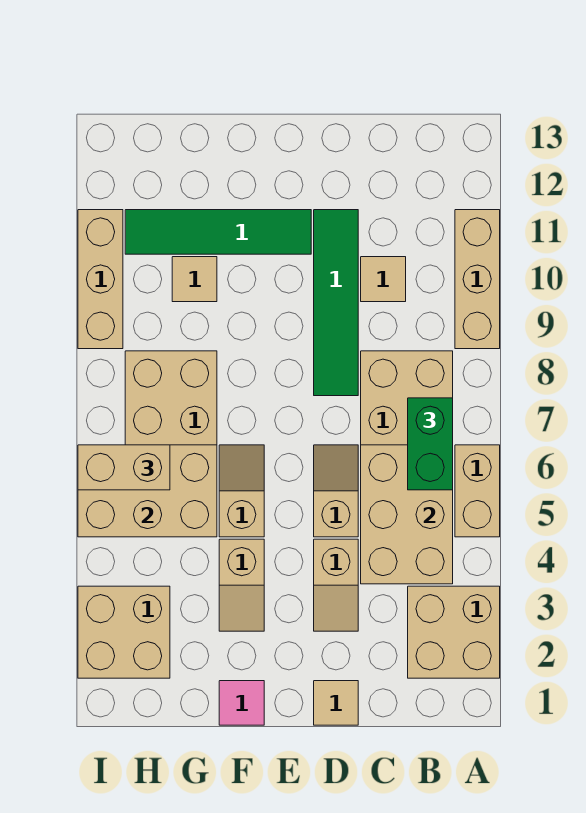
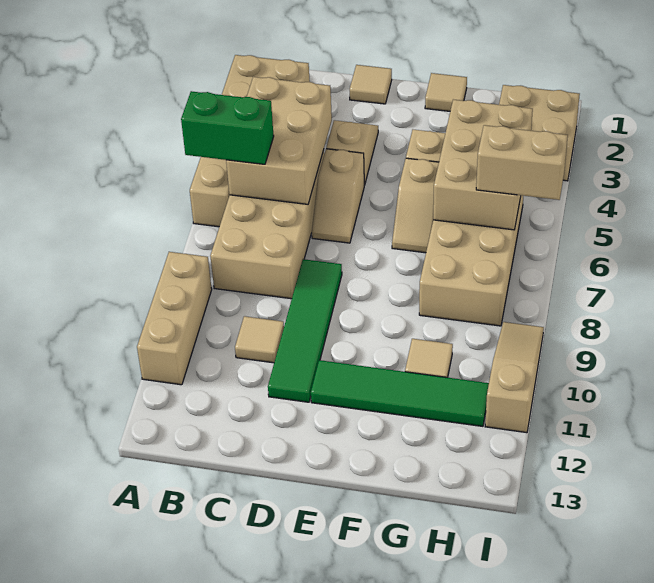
green brick B6:B7 level 3 -> green brick A6:B6 level 3
pink tile F1 level 1 -> tan tile F1 level 1
tan brick G5:I6 level 2 -> tan brick G4:H6 level 2
tan brick I9:I11 level 1 -> tan slope I9:I11 level 1 top 11

